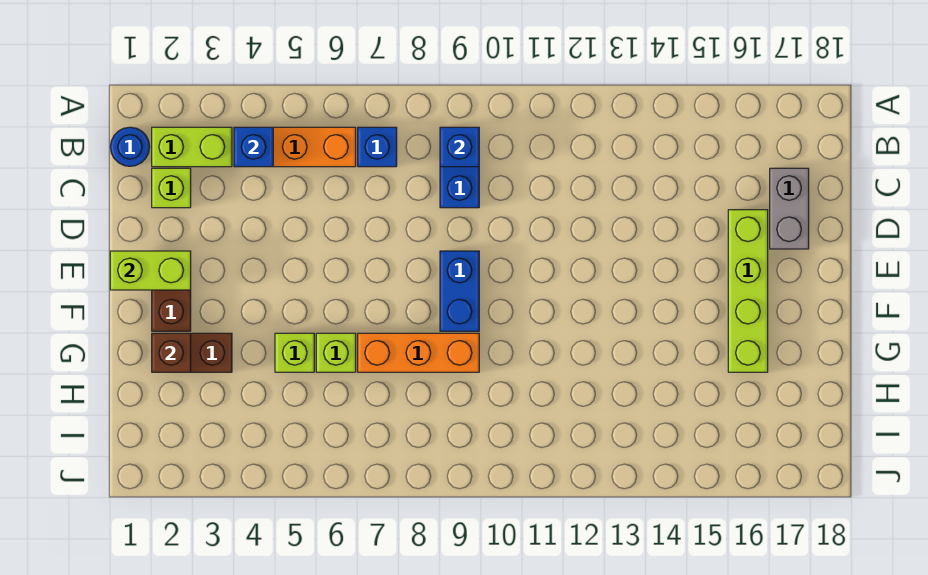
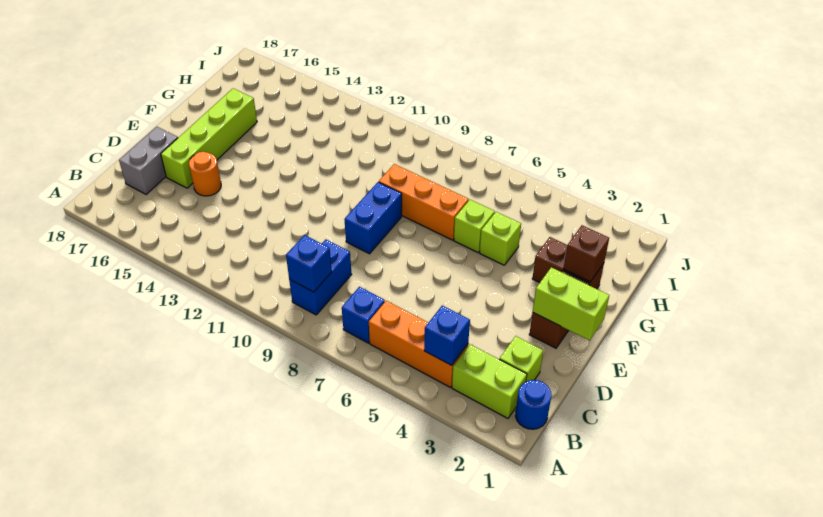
none -> orange round brick D15 level 1

